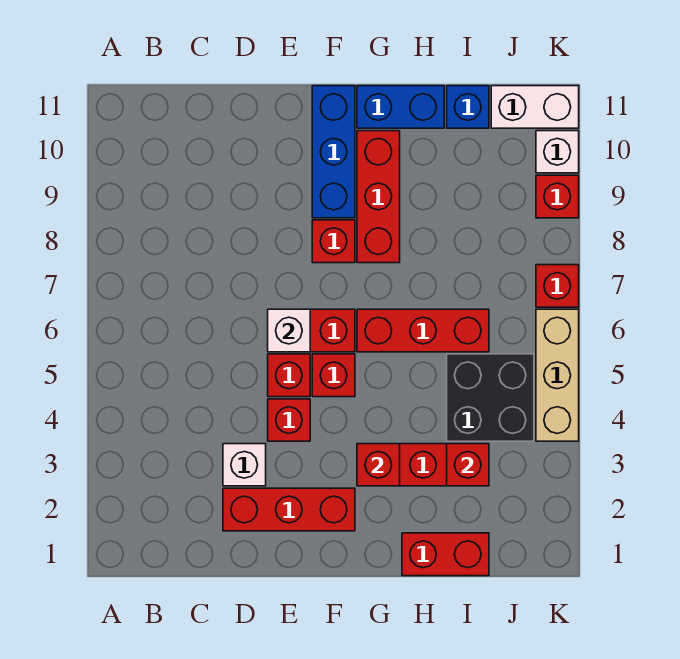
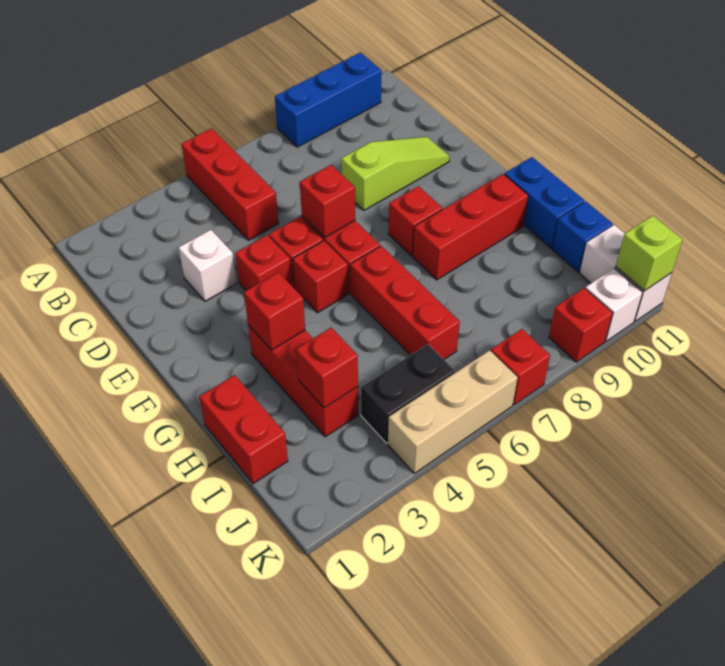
red brick D2:F2 level 1 -> red brick A5:C5 level 1
none -> lime slope D8:D10 level 1 top 8
white brick E6 level 2 -> red brick E6 level 2
blue brick F9:F11 level 1 -> blue brick A8:A10 level 1
black brick I4:J5 level 1 -> black brick J4:J5 level 1
none -> lime brick K11 level 2

